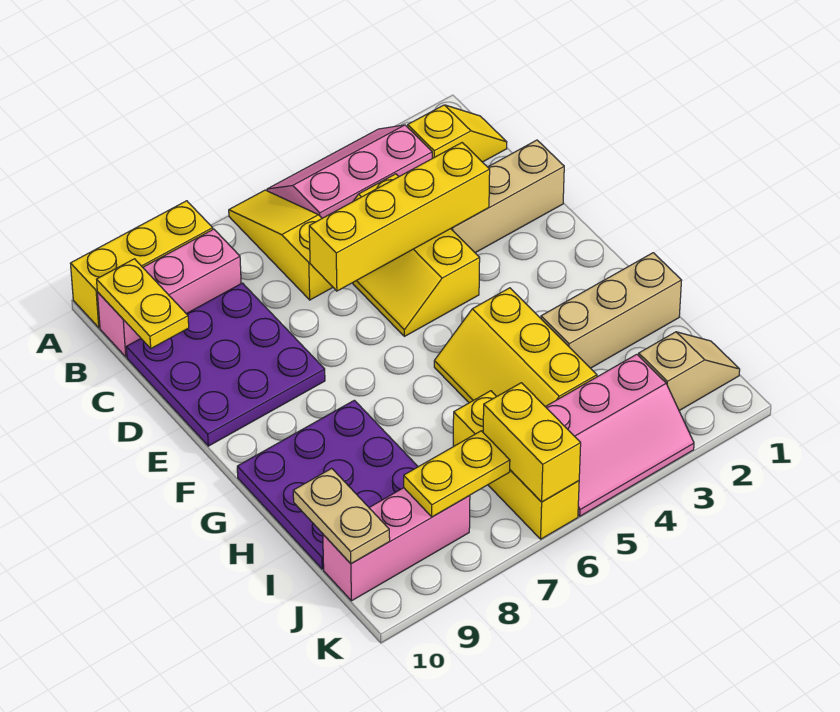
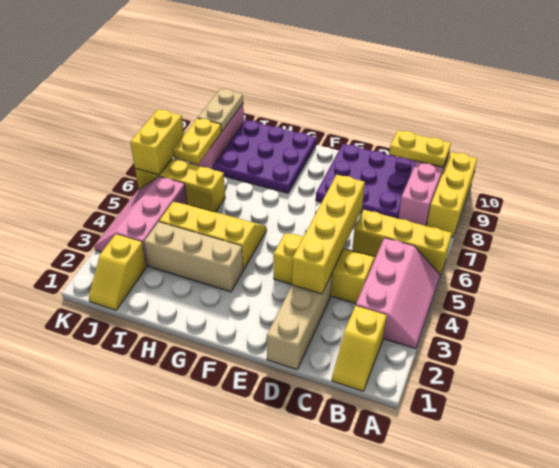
yellow slope A6:C6 level 1 top C -> yellow brick A6:C6 level 1
tan brick H1:H3 level 1 -> tan brick G3:I3 level 1
tan plate I10:J10 level 2 -> tan plate J9:J10 level 2
tan slope J1:J2 level 1 top 2 -> yellow slope J1:J2 level 1 top 2
yellow brick J6:K6 level 2 -> yellow brick K6:K7 level 2

